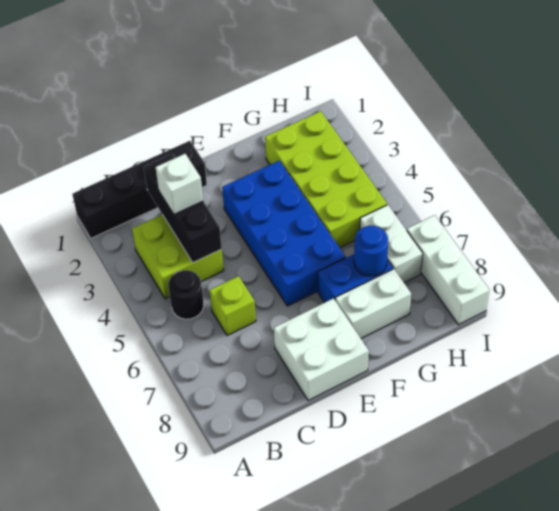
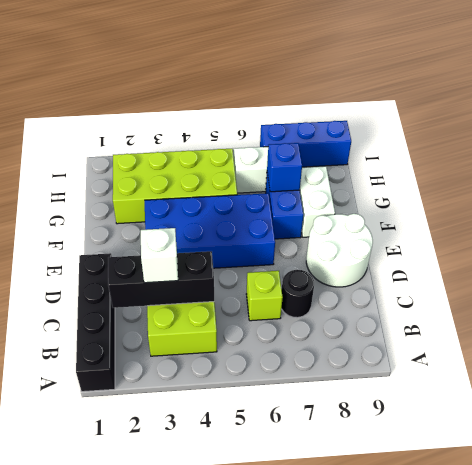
black round brick B5 level 1 -> black round brick C7 level 1
white brick D8:E9 level 1 -> white round brick D8:E9 level 1
blue round brick G7 level 2 -> blue brick G7 level 2
white brick I7:I9 level 1 -> blue brick I7:I9 level 1

